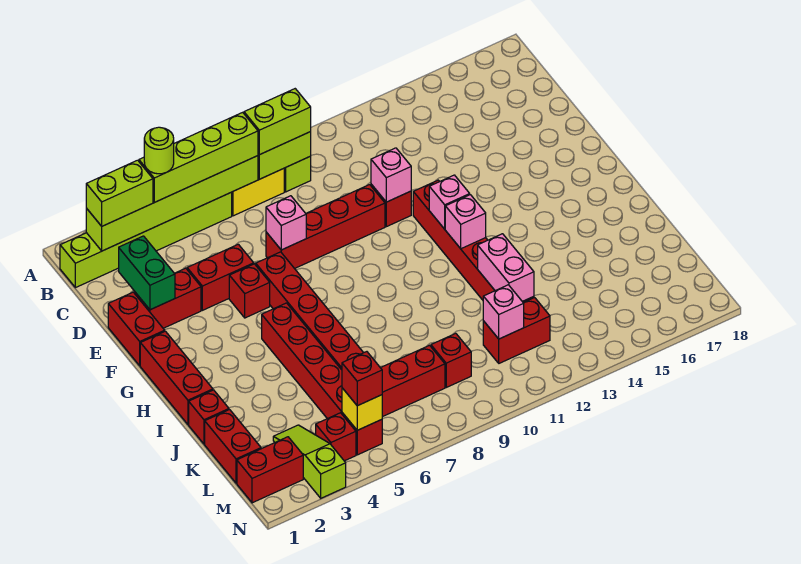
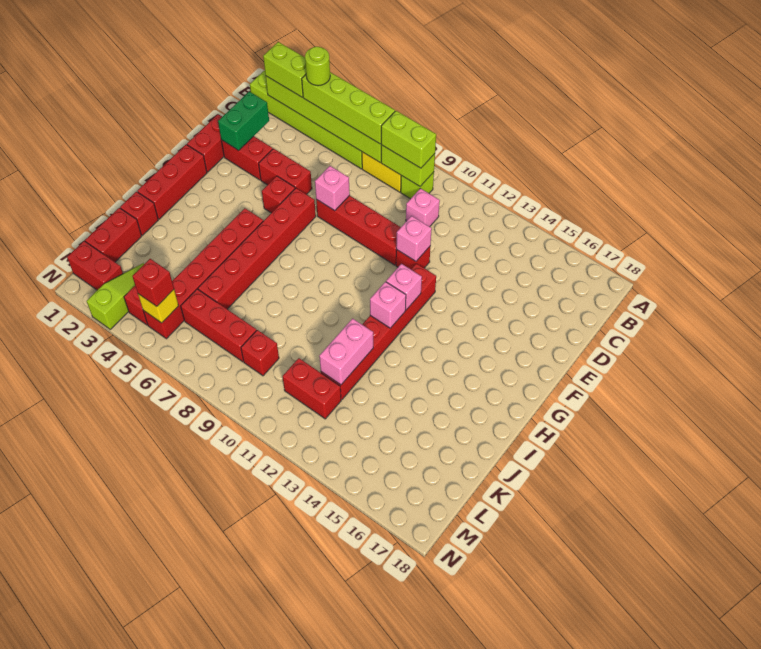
pink brick L11 level 2 -> pink brick C10 level 1

